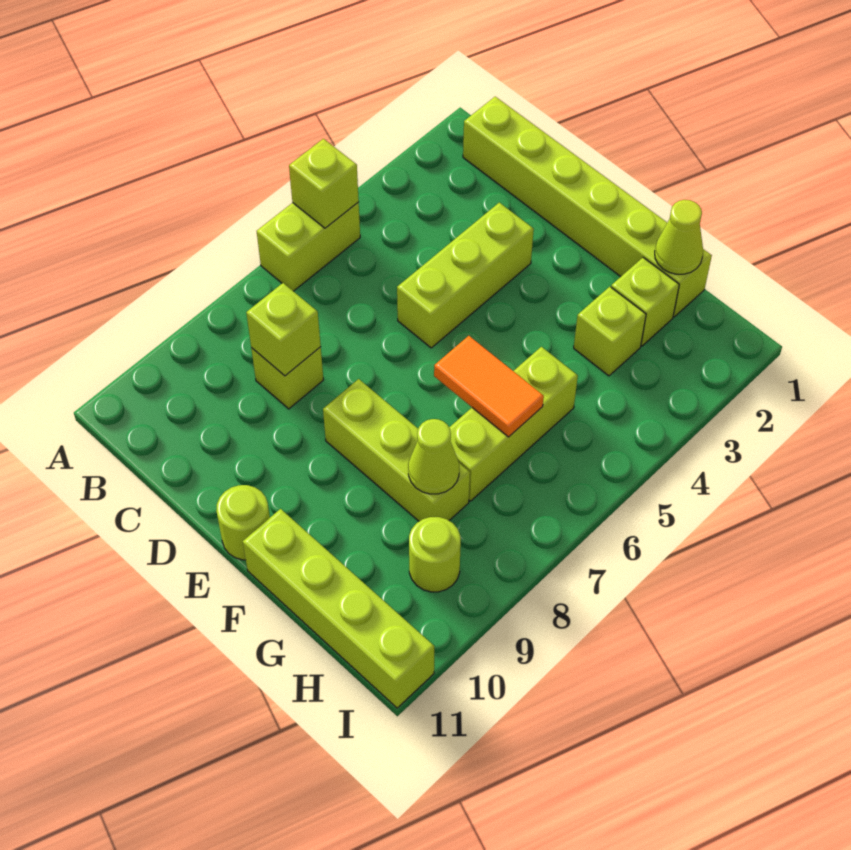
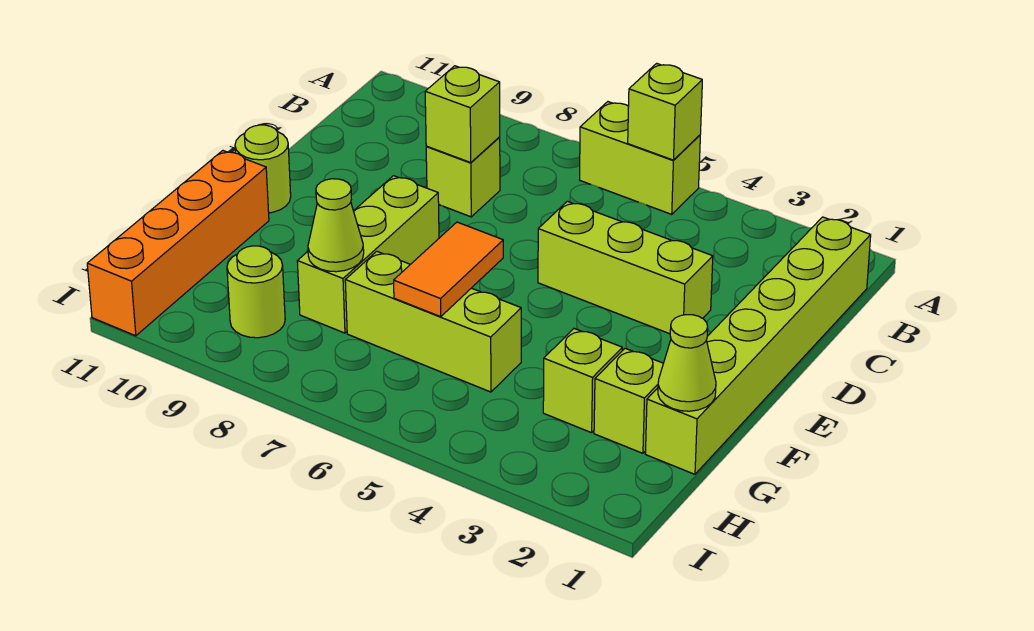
lime brick F11:I11 level 1 -> orange brick F11:I11 level 1

